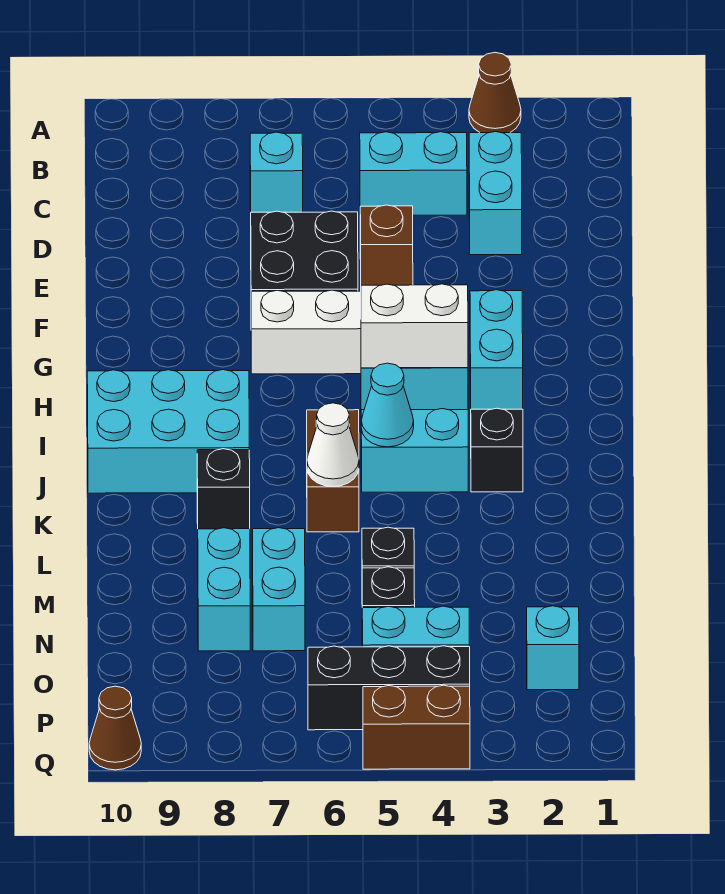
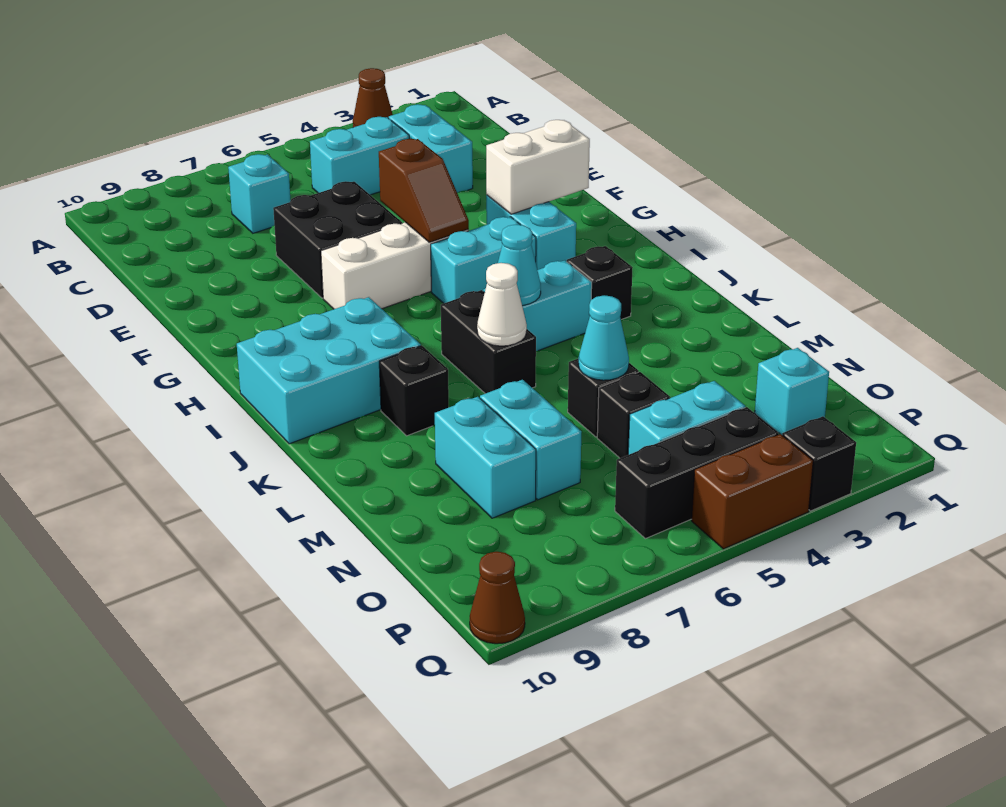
white brick H4:H5 level 2 -> white brick G2:G3 level 2
brown brick J6:K6 level 1 -> black brick J6:K6 level 1
none -> cyan cone M5 level 2
none -> black brick Q3 level 1

